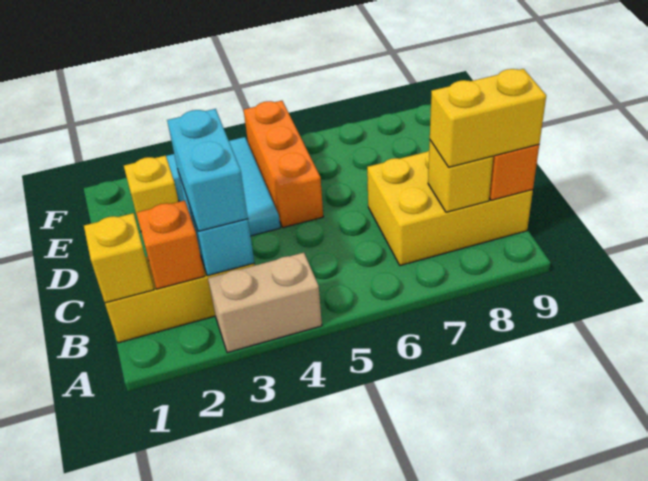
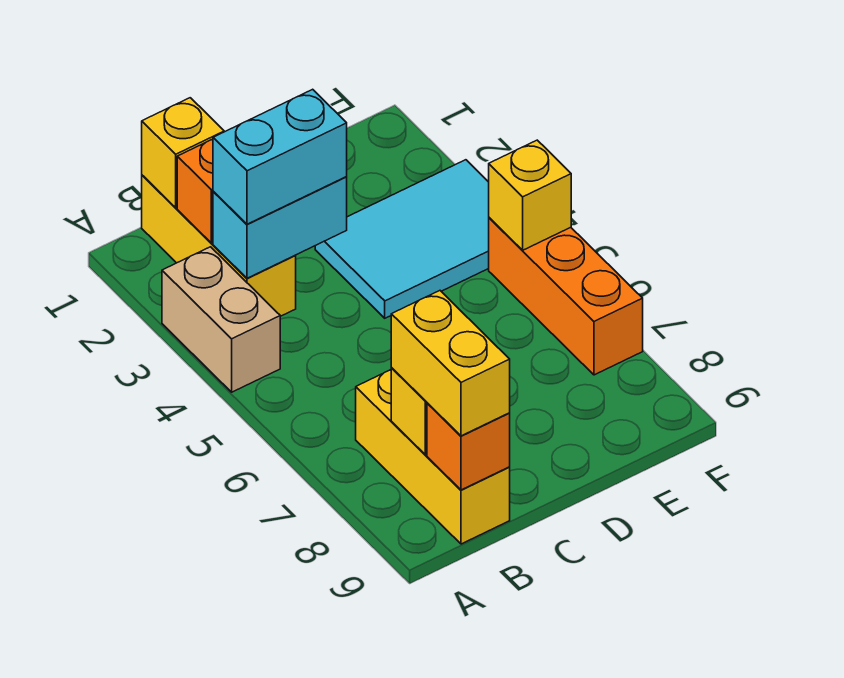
yellow brick B7:C9 level 1 -> yellow brick B7:B9 level 1
orange brick D5:F5 level 1 -> orange brick F5:F7 level 1
yellow brick E2 level 1 -> yellow brick F5 level 2

